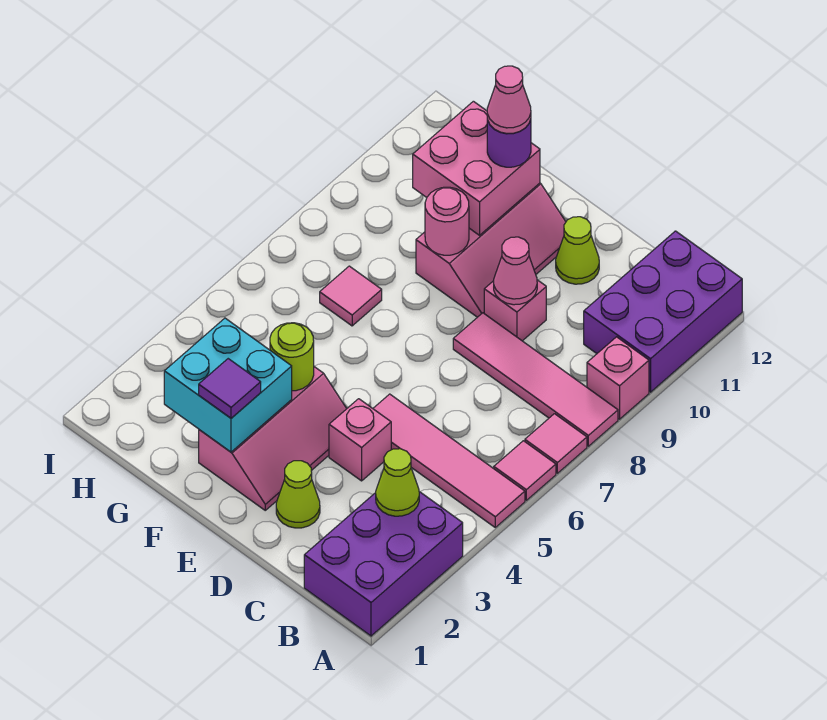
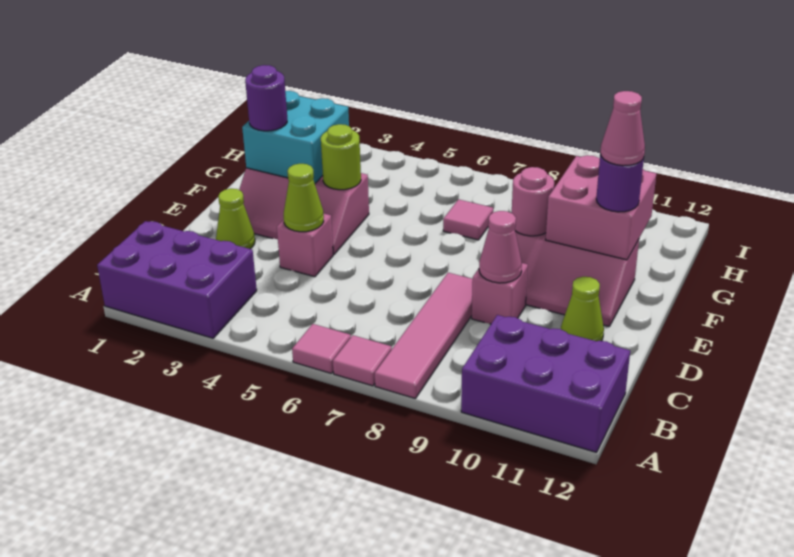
pink tile A5:D5 level 1 -> none
pink brick A9 level 1 -> none
lime cone B3 level 2 -> lime cone D4 level 2
purple tile F2 level 3 -> purple round brick F2 level 3

